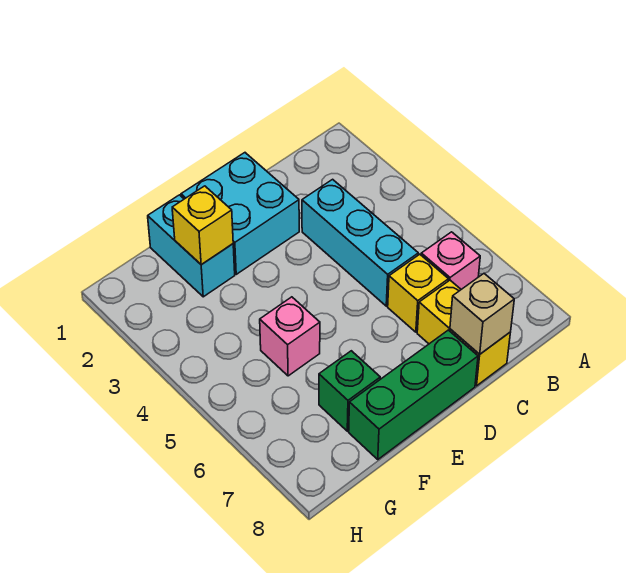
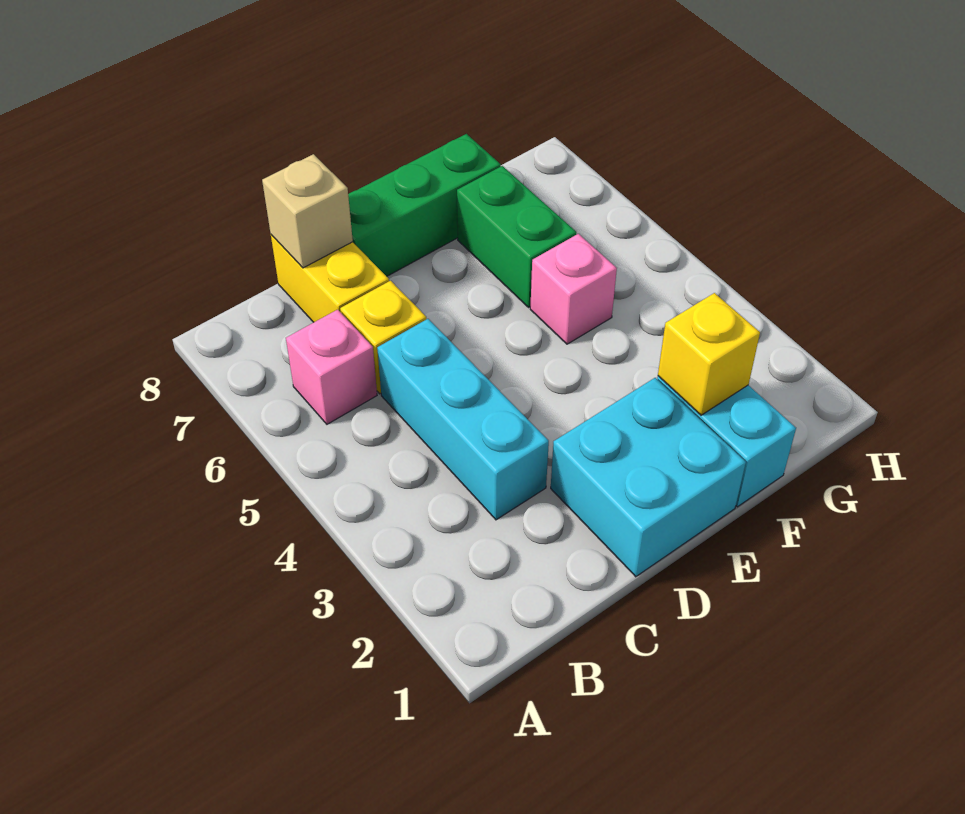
green brick F7 level 1 -> green brick F6:F7 level 1

